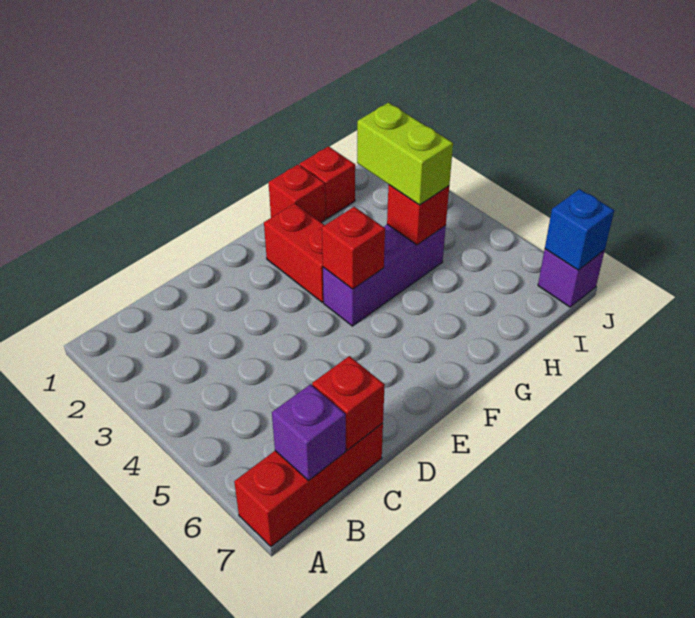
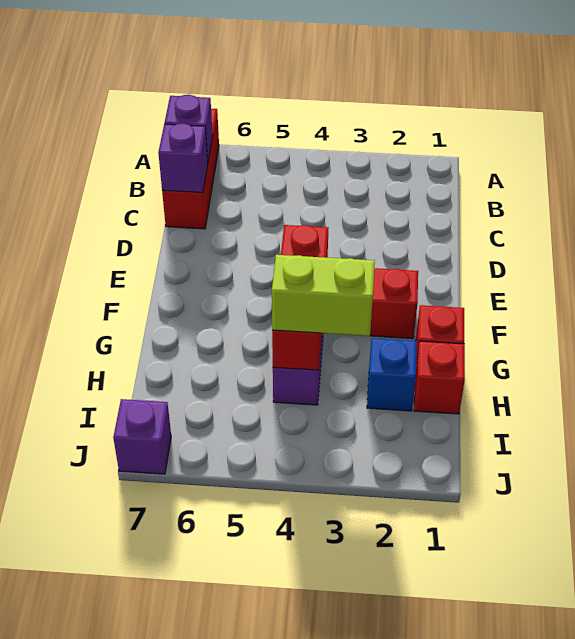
red brick C7 level 2 -> purple brick C7 level 2
blue brick J7 level 2 -> blue brick H2 level 1

